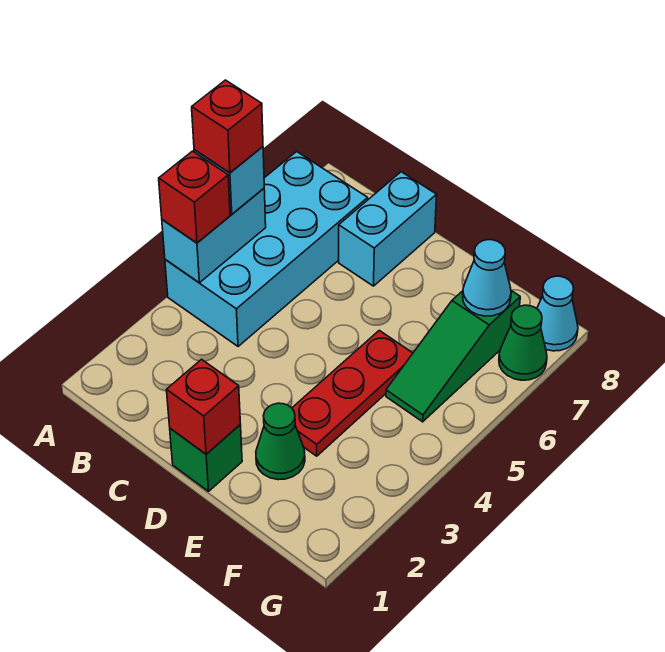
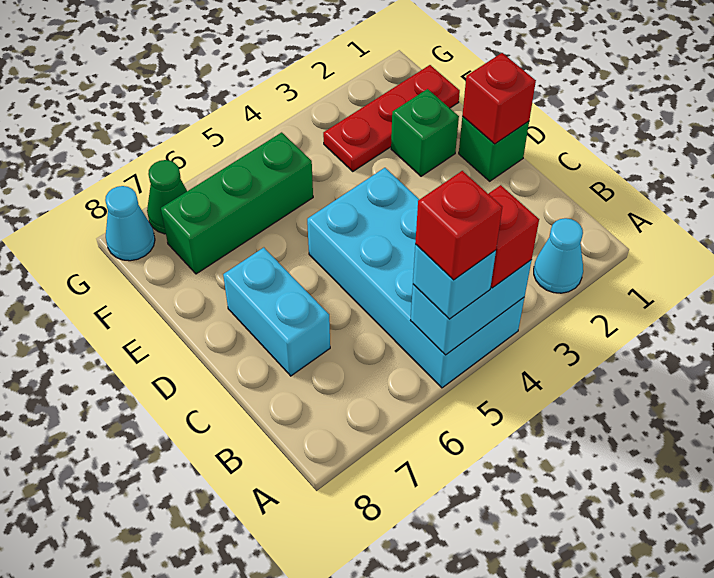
cyan brick A4:B7 level 1 -> cyan brick A4:D5 level 1
cyan brick C7:C8 level 1 -> cyan brick C7:D7 level 1
green cone E2 level 1 -> green brick E2 level 1
red plate E3:E5 level 1 -> red plate F1:F3 level 1
green slope F5:F7 level 1 top 7 -> green brick F5:F7 level 1
cyan cone F7 level 2 -> cyan cone A2 level 1

